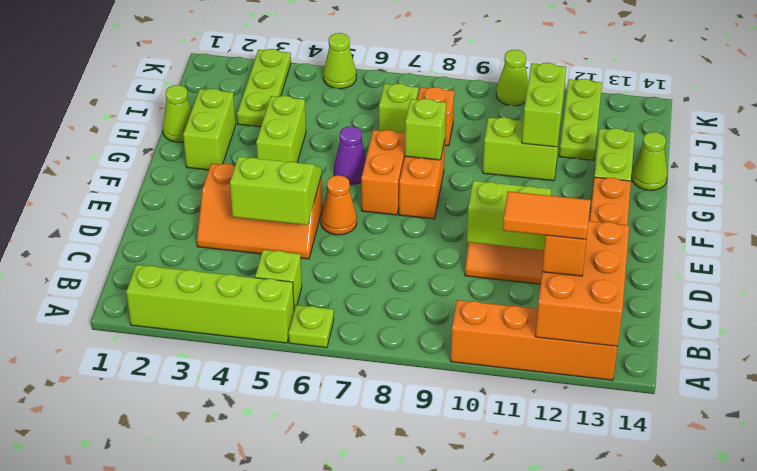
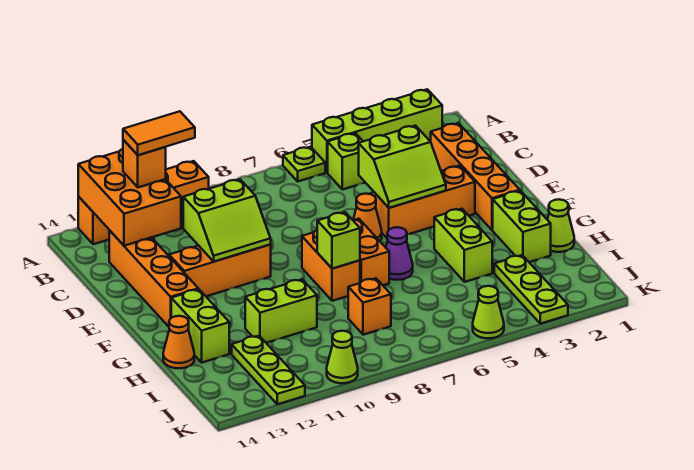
none -> orange brick C2:F2 level 1
lime brick H11:I11 level 2 -> none
lime cone H14 level 1 -> orange cone H14 level 1
lime brick I7 level 1 -> none

